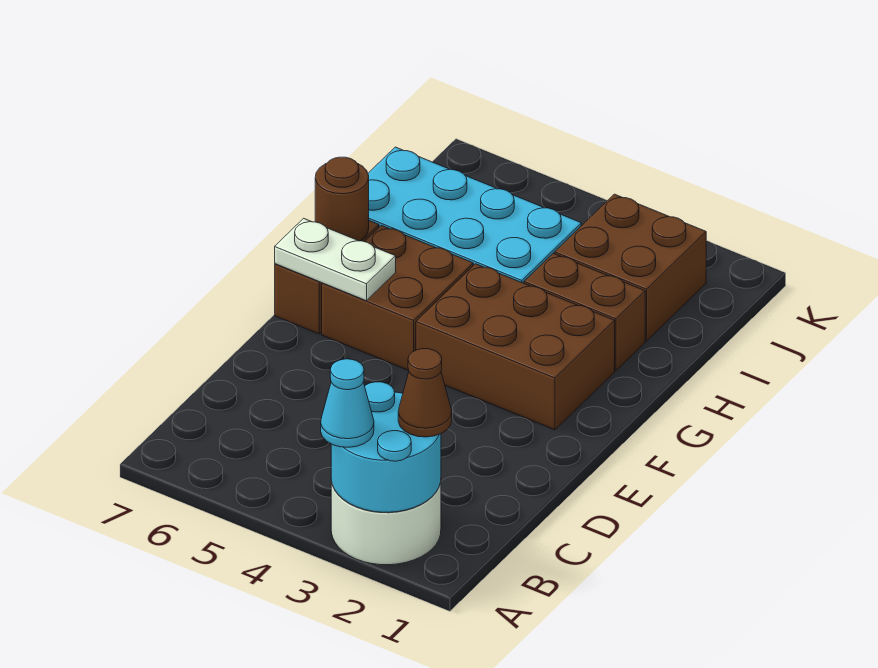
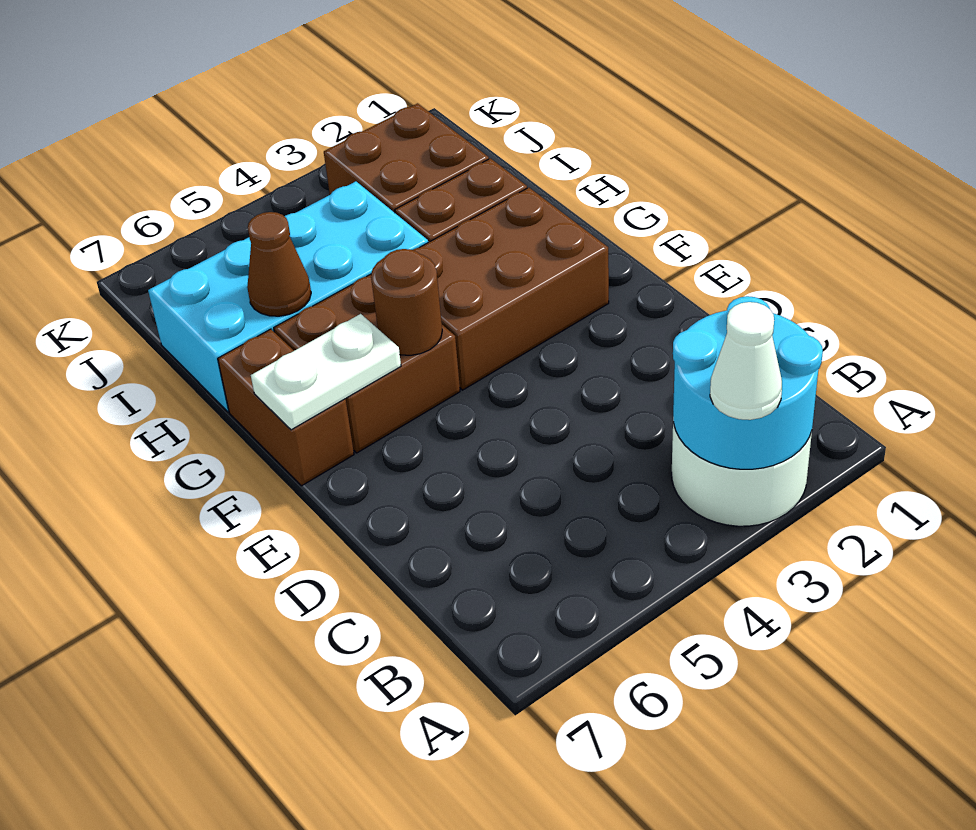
cyan cone A3 level 3 -> white cone A3 level 3
brown cone B2 level 3 -> brown cone H6 level 2
brown round brick G7 level 2 -> brown round brick F5 level 2

